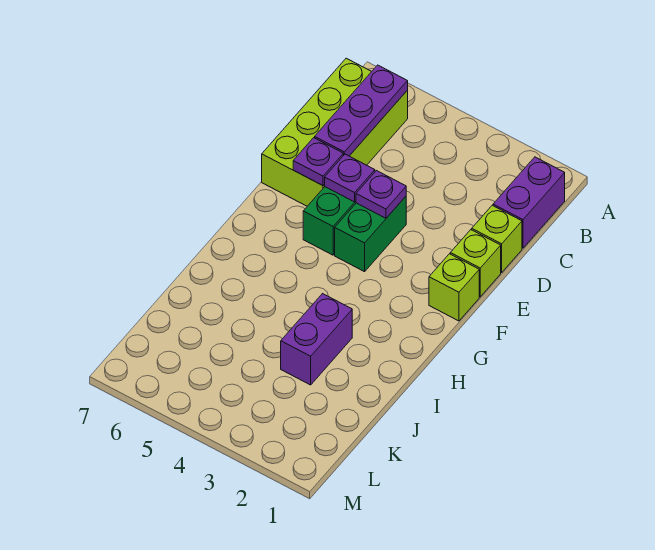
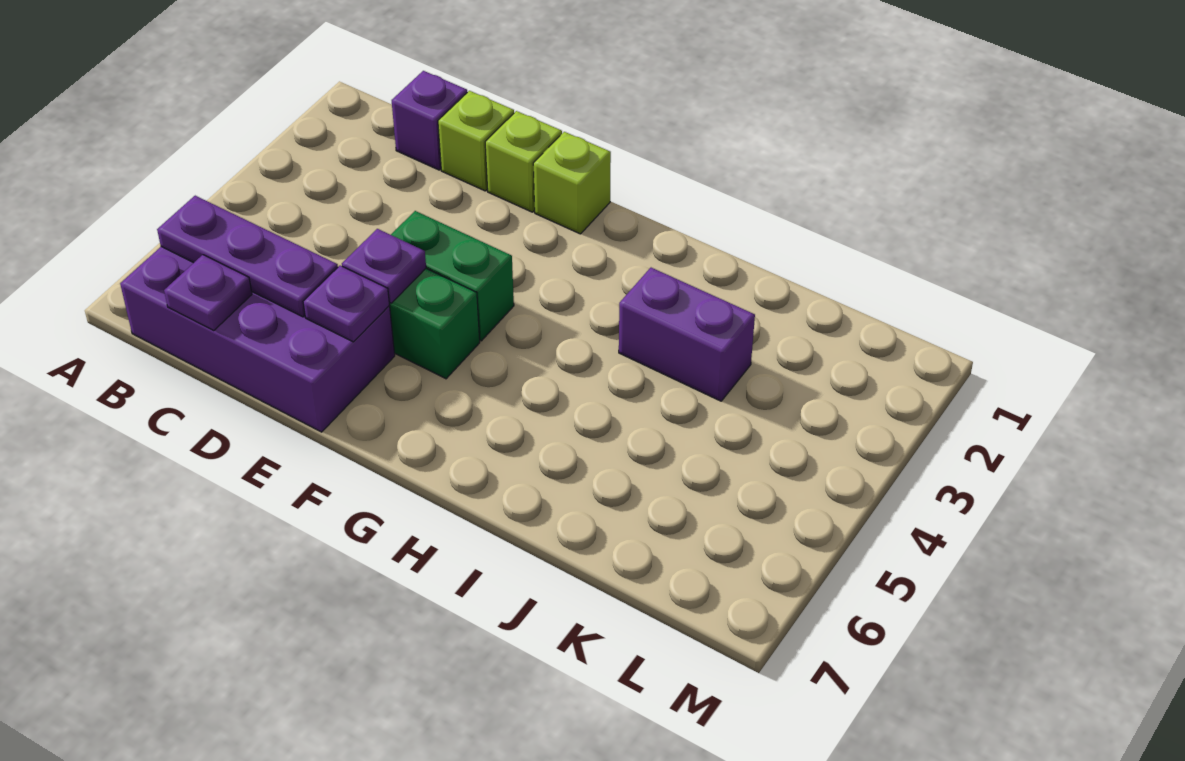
purple brick B1:C1 level 1 -> purple brick C1 level 1
lime brick B6:E7 level 1 -> purple brick B6:E7 level 1
purple plate E4 level 2 -> purple plate C7 level 2

